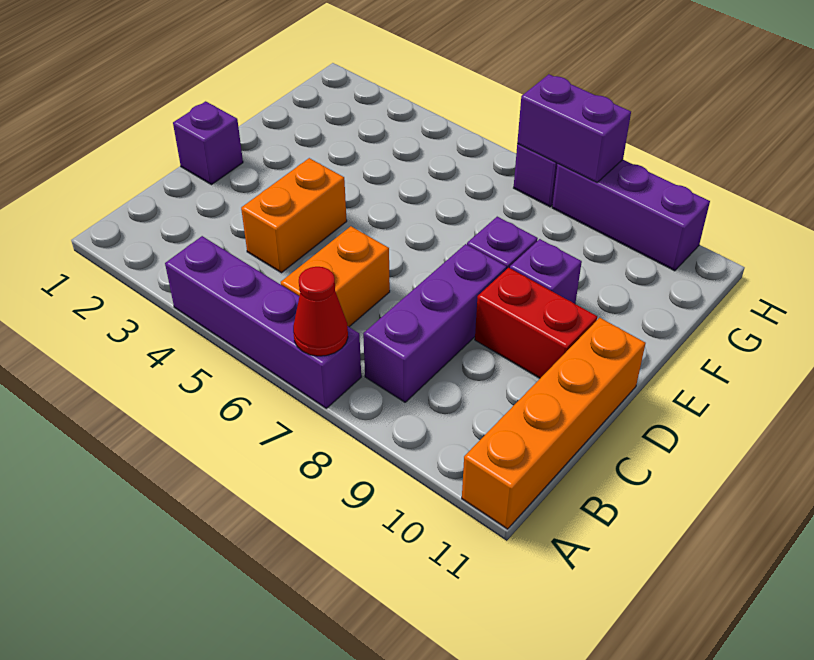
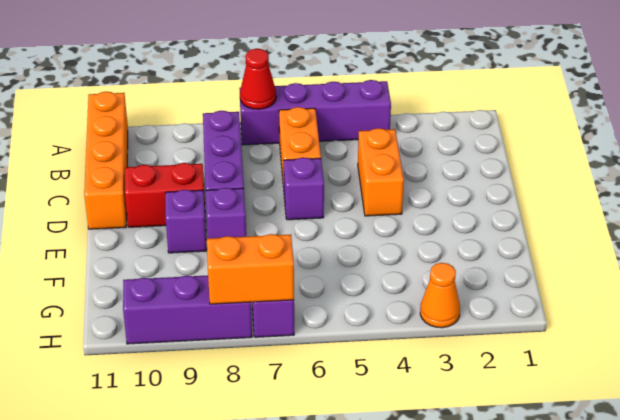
purple brick D1 level 1 -> purple brick D6 level 1
none -> orange cone H3 level 1
purple brick H7:H8 level 2 -> orange brick H7:H8 level 2

